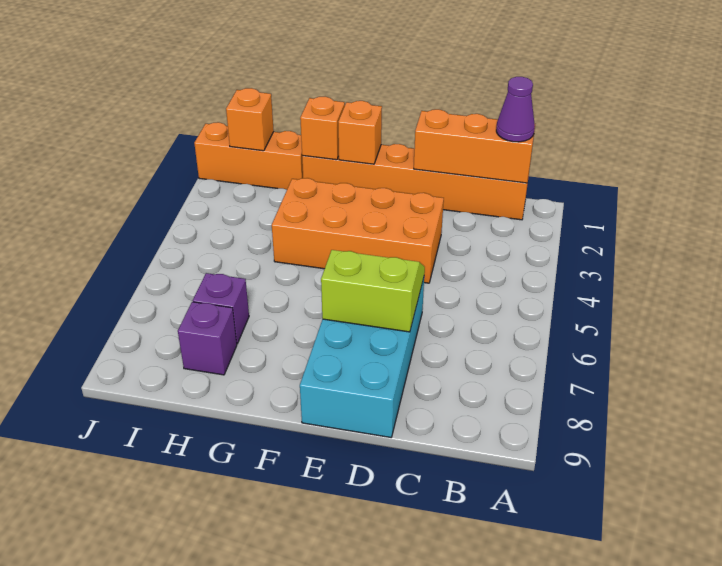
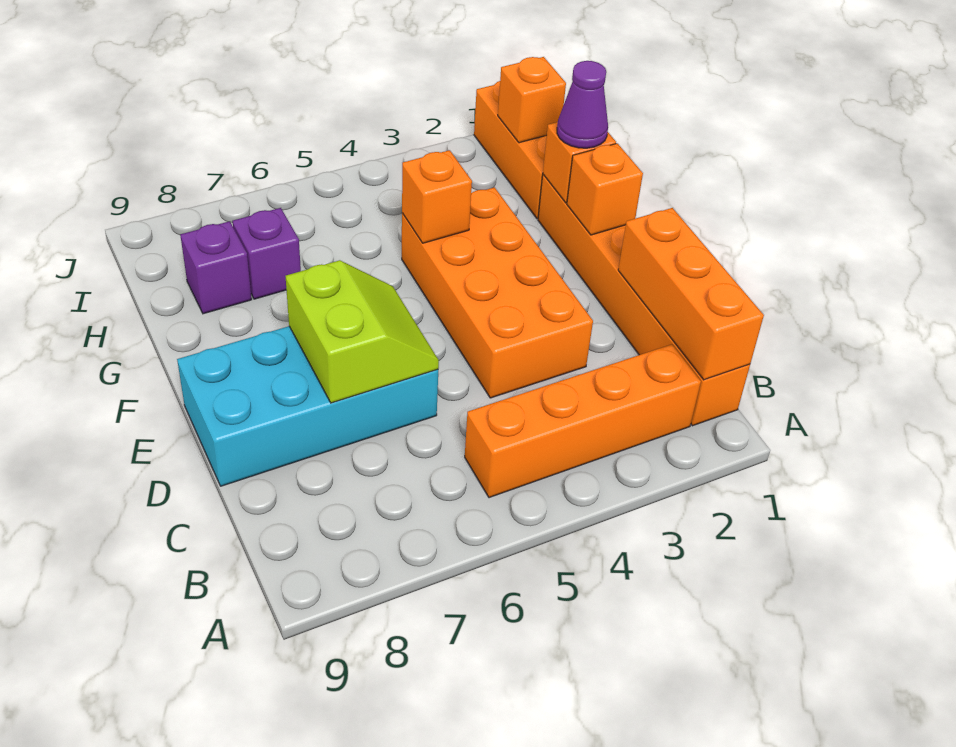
purple cone B1 level 3 -> purple cone G1 level 3
none -> orange brick B2:B5 level 1
none -> orange brick G4 level 2

